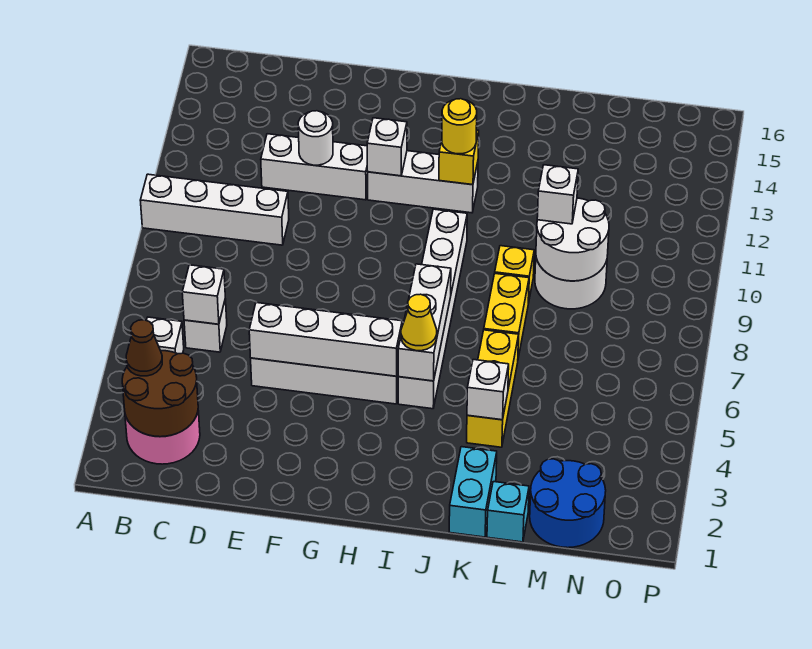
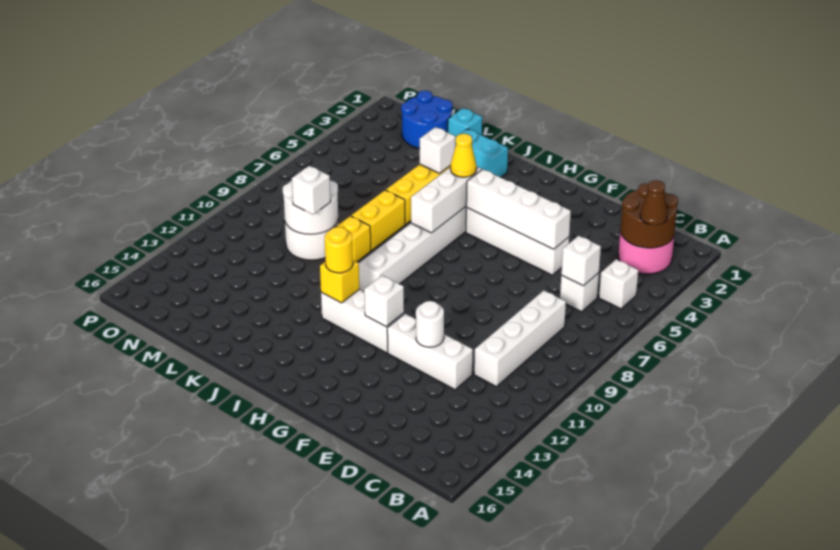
white brick A10:D10 level 1 -> white brick C8:C11 level 1
cyan brick K1:K2 level 1 -> cyan brick J2:K2 level 1

